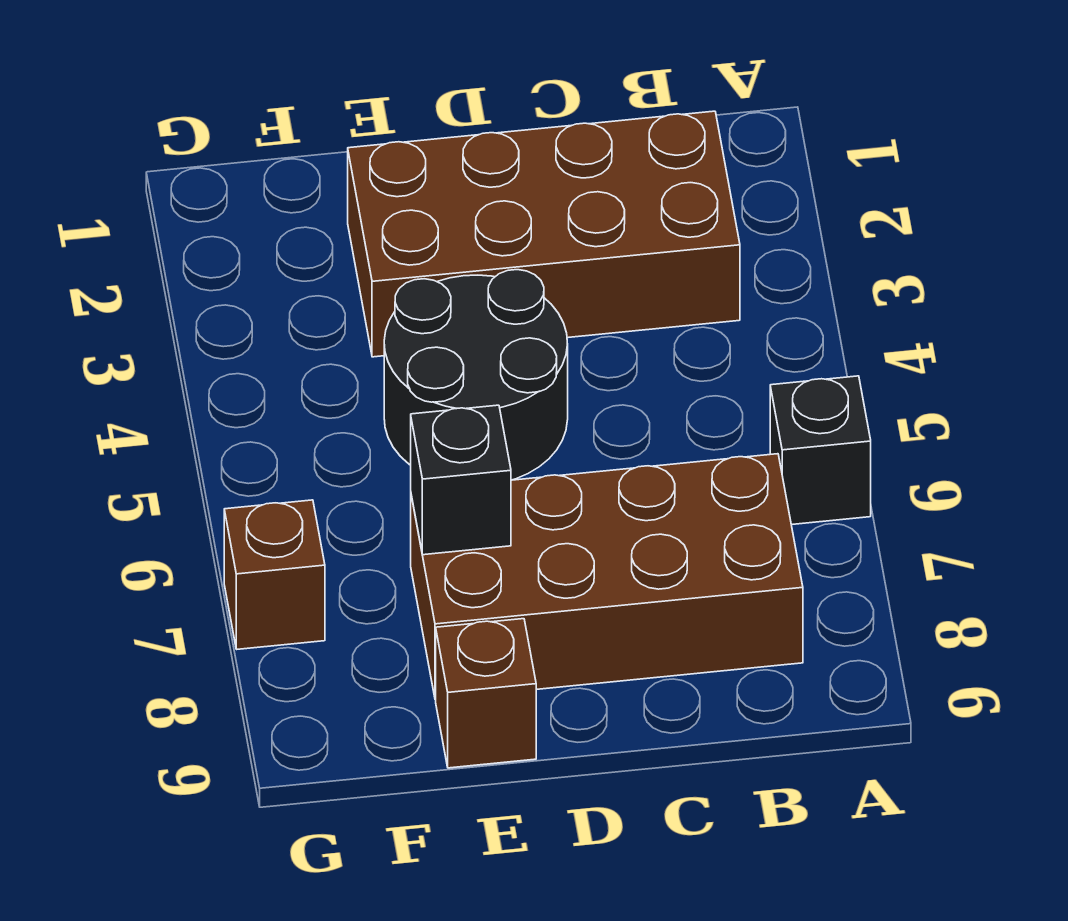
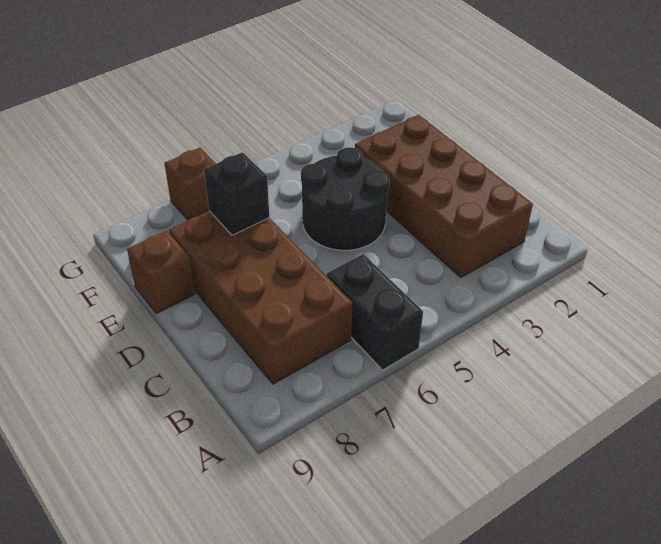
black brick A6 level 1 -> black brick A6:B6 level 1

